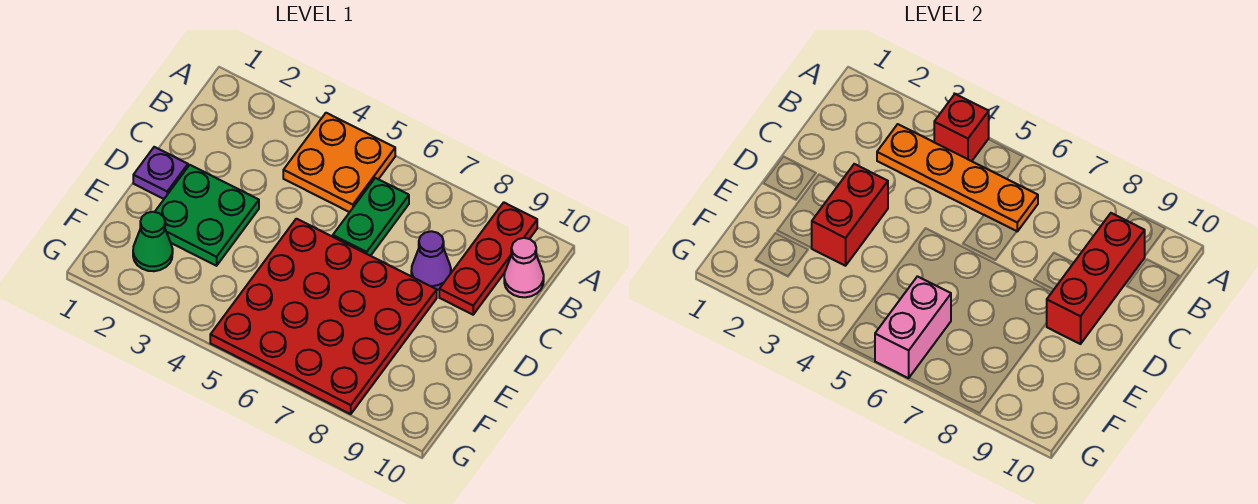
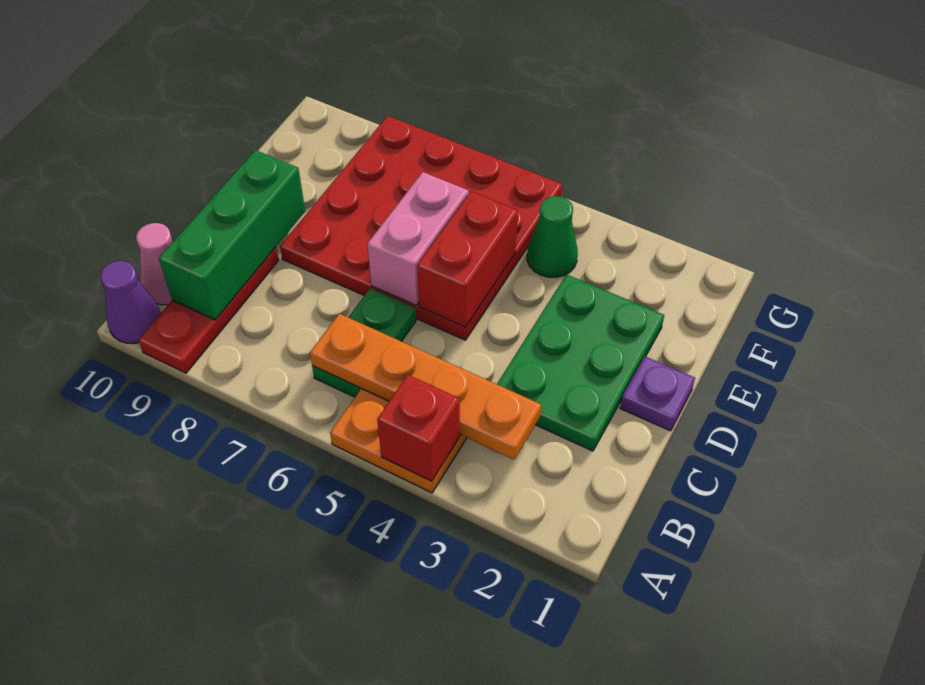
red brick B9:D9 level 2 -> green brick B9:D9 level 2
purple cone C8 level 1 -> purple cone A10 level 1
green plate D2:E3 level 1 -> green plate C2:E3 level 1
red brick D3:E3 level 2 -> red brick D5:E5 level 2
green cone F2 level 1 -> green cone F4 level 1
pink brick F6:G6 level 2 -> pink brick D6:E6 level 2

